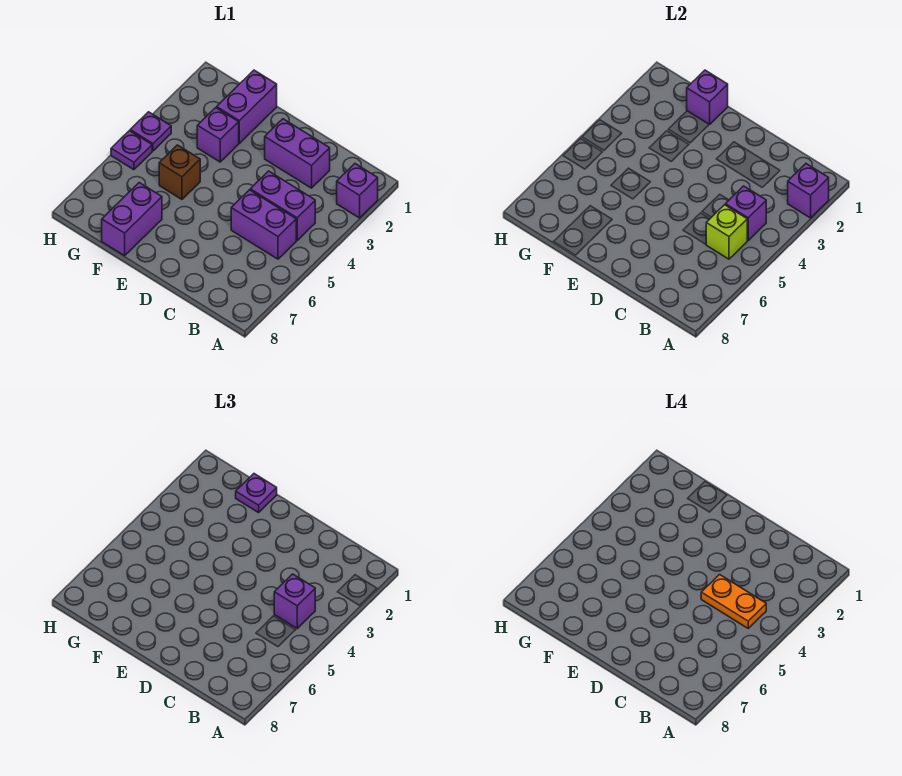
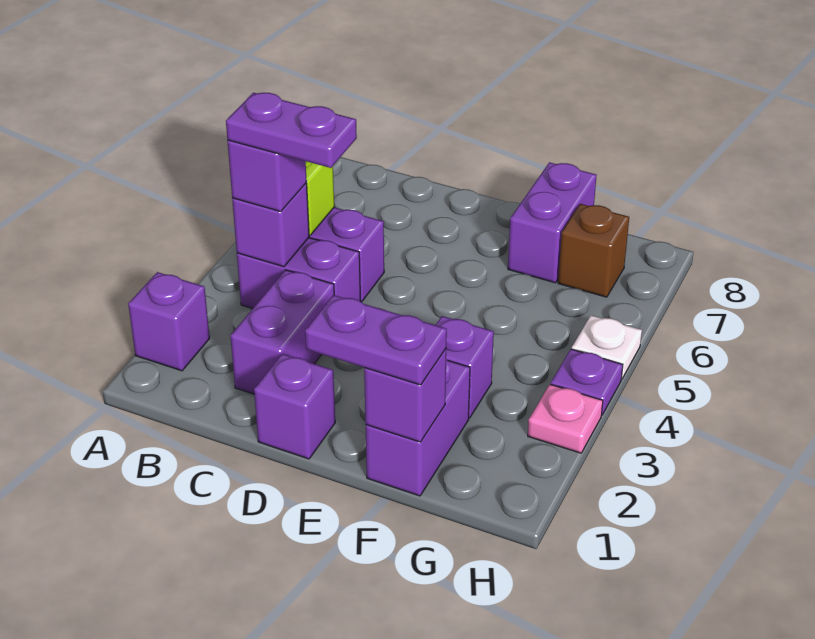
purple brick A2 level 2 -> purple brick D1 level 1
orange plate B4:C4 level 4 -> purple plate B4:C4 level 4
purple brick C2:D2 level 1 -> purple brick C2:C3 level 1
purple plate F1 level 3 -> purple plate E1:F1 level 3
brown brick F5 level 1 -> brown brick G7 level 1
none -> pink plate H3 level 1
purple plate H5 level 1 -> white plate H5 level 1

